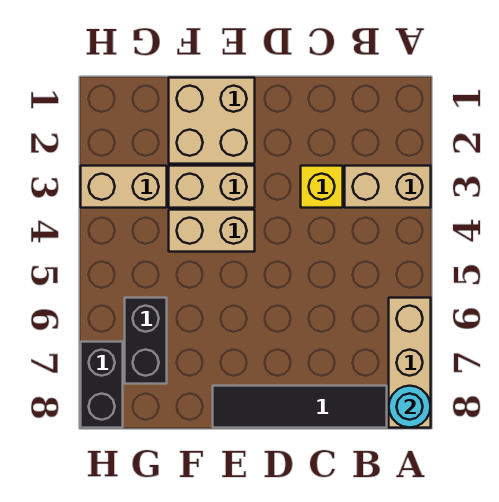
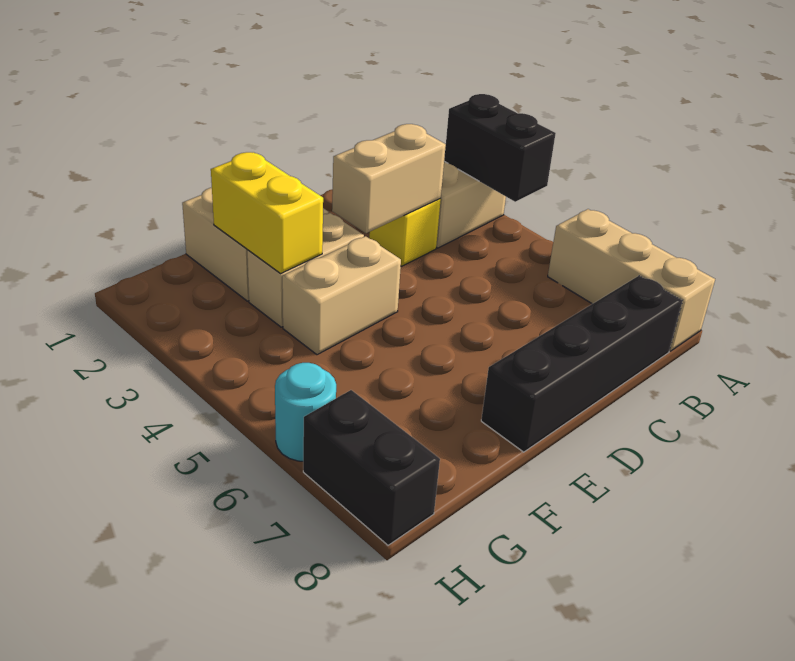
cyan round brick A8 level 2 -> cyan round brick H6 level 1
black tile B8:E8 level 1 -> black brick B8:E8 level 1
none -> yellow brick F2:F3 level 2
tan brick G3:H3 level 1 -> tan brick C3:D3 level 2
black brick G6:G7 level 1 -> black brick A3:A4 level 2

